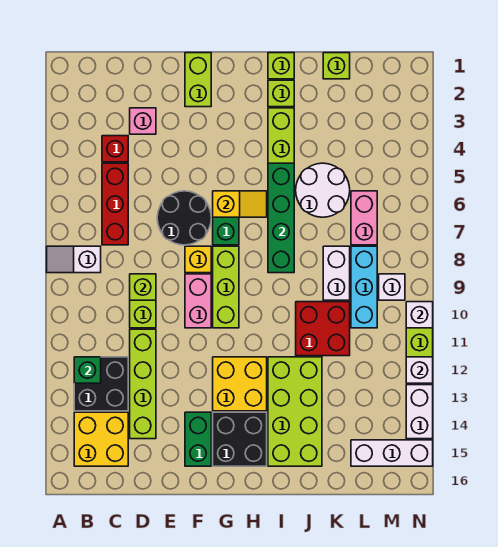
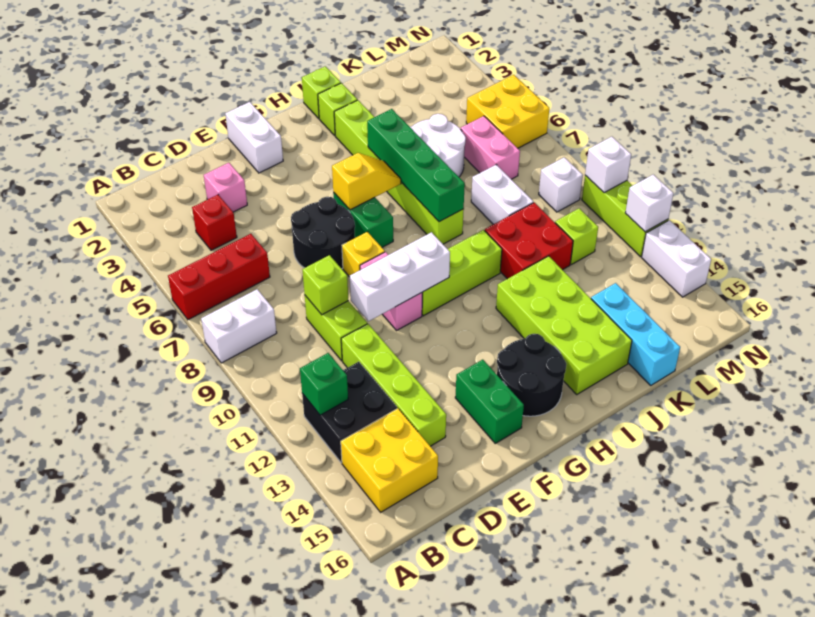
white slope A8:B8 level 1 top B -> white brick A8:B8 level 1
red brick C5:C7 level 1 -> red brick A6:C6 level 1
lime brick F1:F2 level 1 -> white brick F1:F2 level 1
lime brick G8:G10 level 1 -> lime brick G10:I10 level 1
yellow brick G12:H13 level 1 -> yellow brick M5:N6 level 1
black brick G14:H15 level 1 -> black round brick G14:H15 level 1
lime brick K1 level 1 -> lime brick L11 level 1
cyan brick L8:L10 level 1 -> cyan brick K14:K16 level 1
white brick L15:N15 level 1 -> white brick E10:G10 level 2

